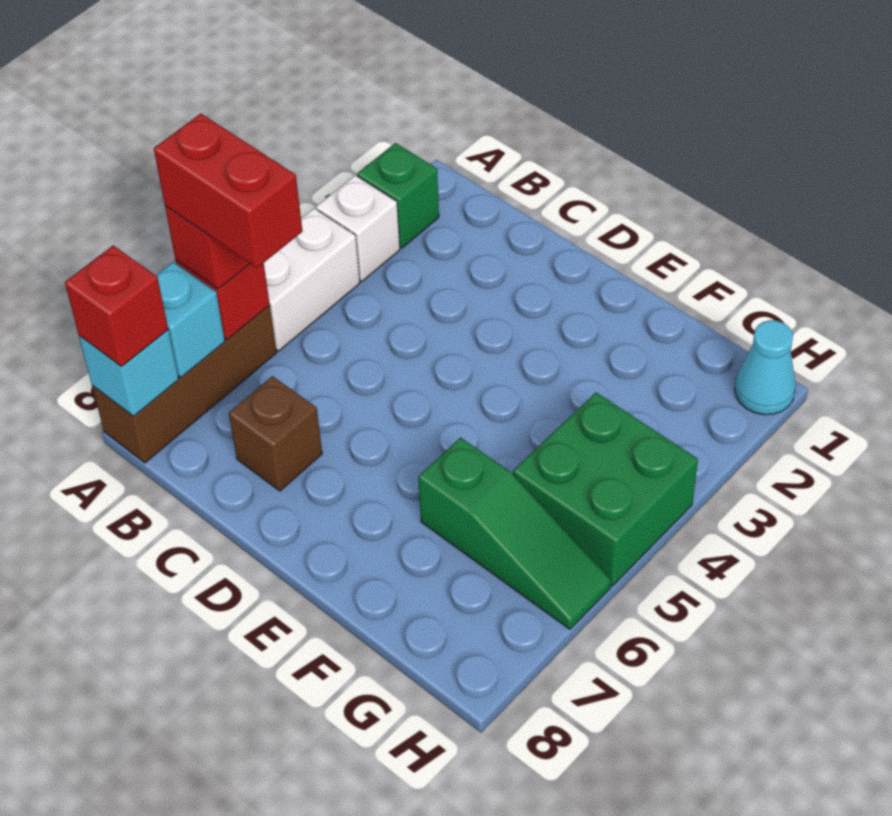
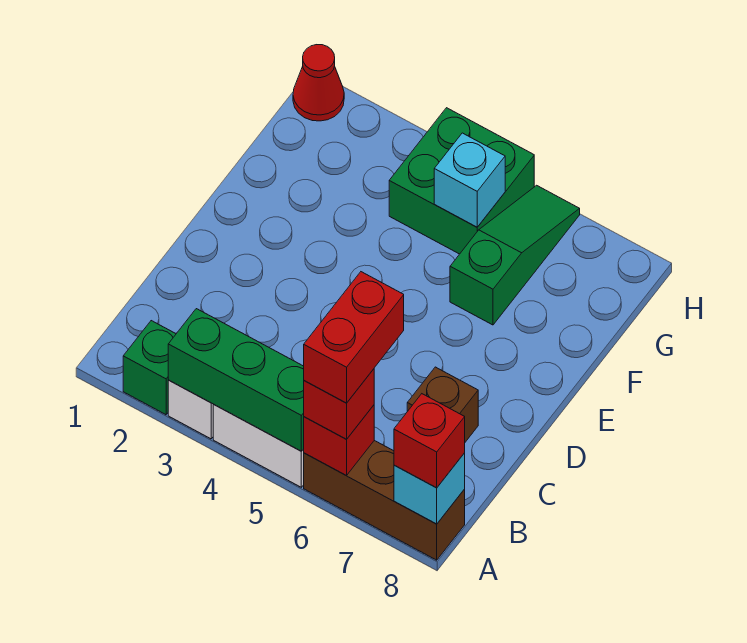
none -> green brick A3:A5 level 2
cyan brick A7 level 2 -> cyan brick G5 level 2
cyan cone H1 level 1 -> red cone H1 level 1

